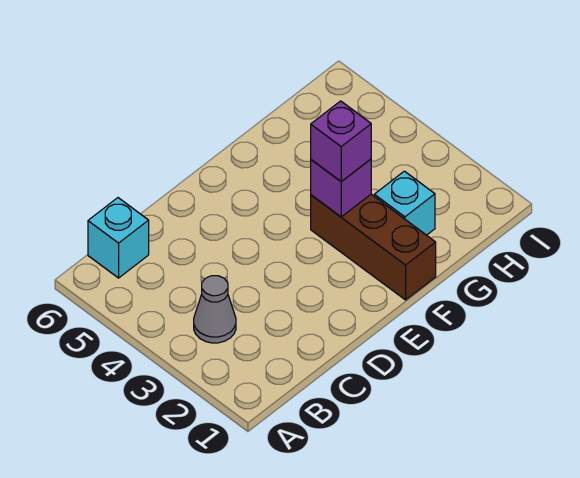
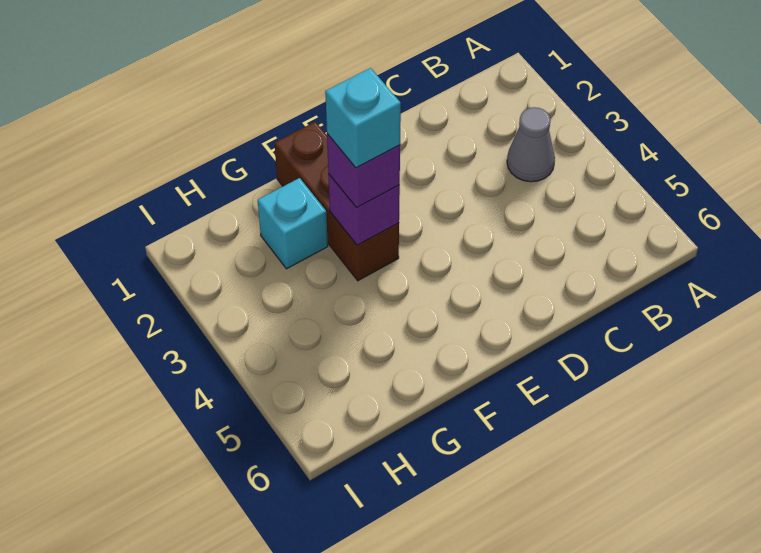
cyan brick B6 level 1 -> cyan brick F3 level 4

